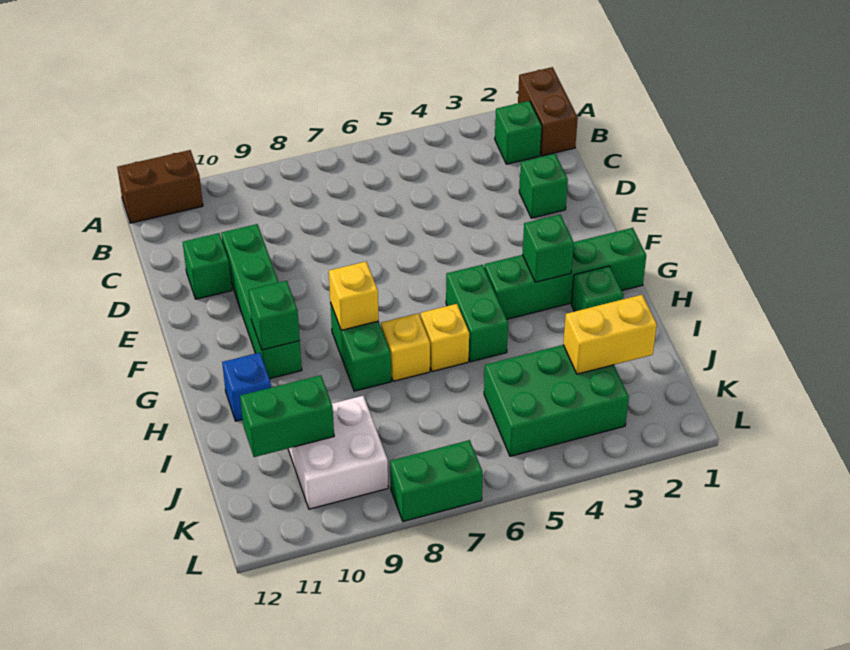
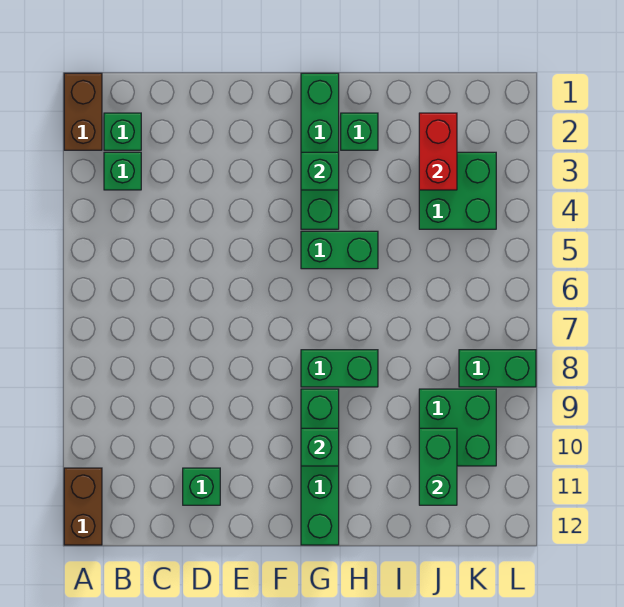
brown brick A1:B1 level 1 -> brown brick A1:A2 level 1
green brick D2 level 1 -> green brick B3 level 1
green brick D10:G10 level 1 -> green brick G9:G12 level 1
yellow brick G8 level 2 -> none
yellow brick H6 level 1 -> none
yellow brick H7 level 1 -> none
blue brick H11 level 1 -> none
yellow brick J2:J3 level 2 -> red brick J2:J3 level 2
green brick J3:K5 level 1 -> green brick J3:K4 level 1
white brick J9:K10 level 1 -> green brick J9:K10 level 1
green brick L7:L8 level 1 -> green brick K8:L8 level 1

